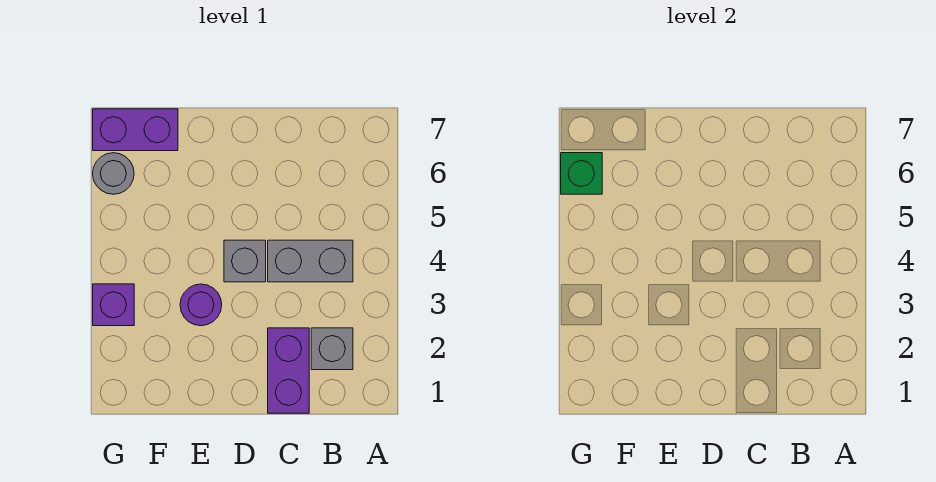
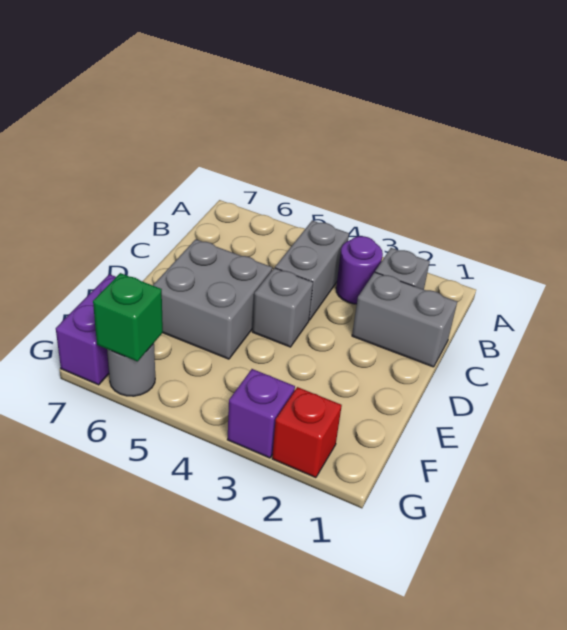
purple brick C1:C2 level 1 -> grey brick C1:C2 level 1
none -> grey brick D5:E6 level 1
purple round brick E3 level 1 -> purple round brick B3 level 1
none -> red brick G2 level 1

